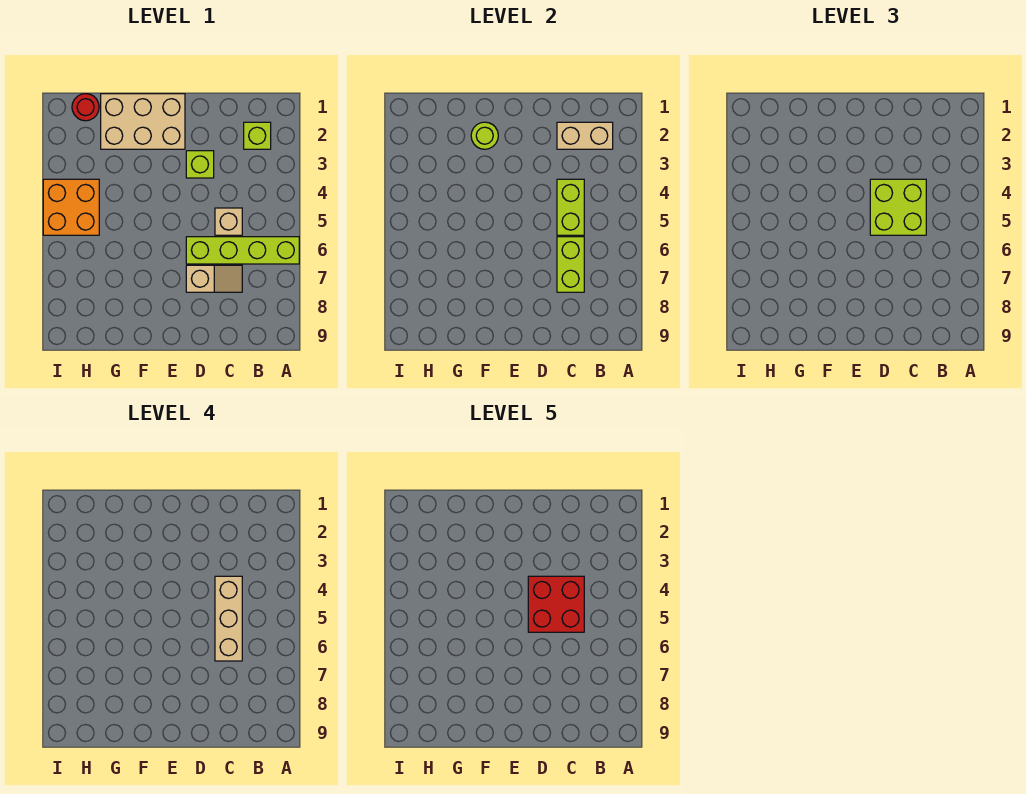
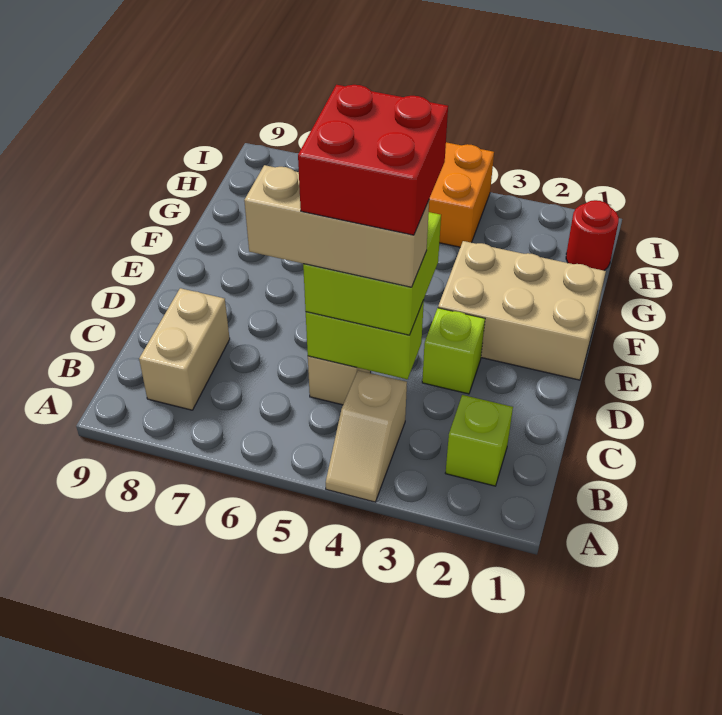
lime brick A6:D6 level 1 -> none
tan brick B2:C2 level 2 -> tan brick B8:C8 level 1
lime brick C6:C7 level 2 -> none
tan slope C7:D7 level 1 top D -> tan slope A4:B4 level 1 top B
tan brick E1:G2 level 1 -> tan brick E1:F3 level 1
lime round brick F2 level 2 -> none

